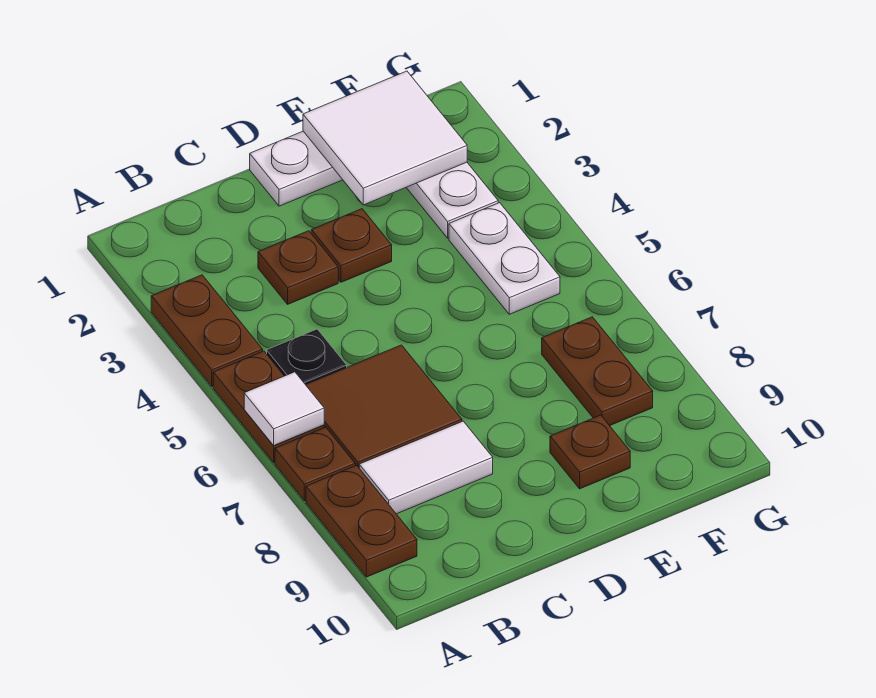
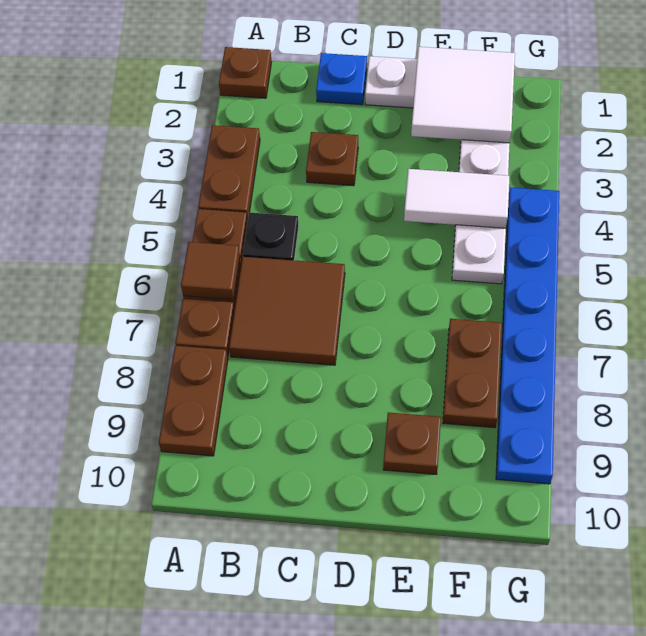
white tile A6 level 2 -> brown tile A6 level 2
white tile B8:C8 level 1 -> white tile E4:F4 level 2
none -> blue plate C1 level 1
brown plate D3 level 1 -> brown plate A1 level 1
none -> blue plate G4:G9 level 1

